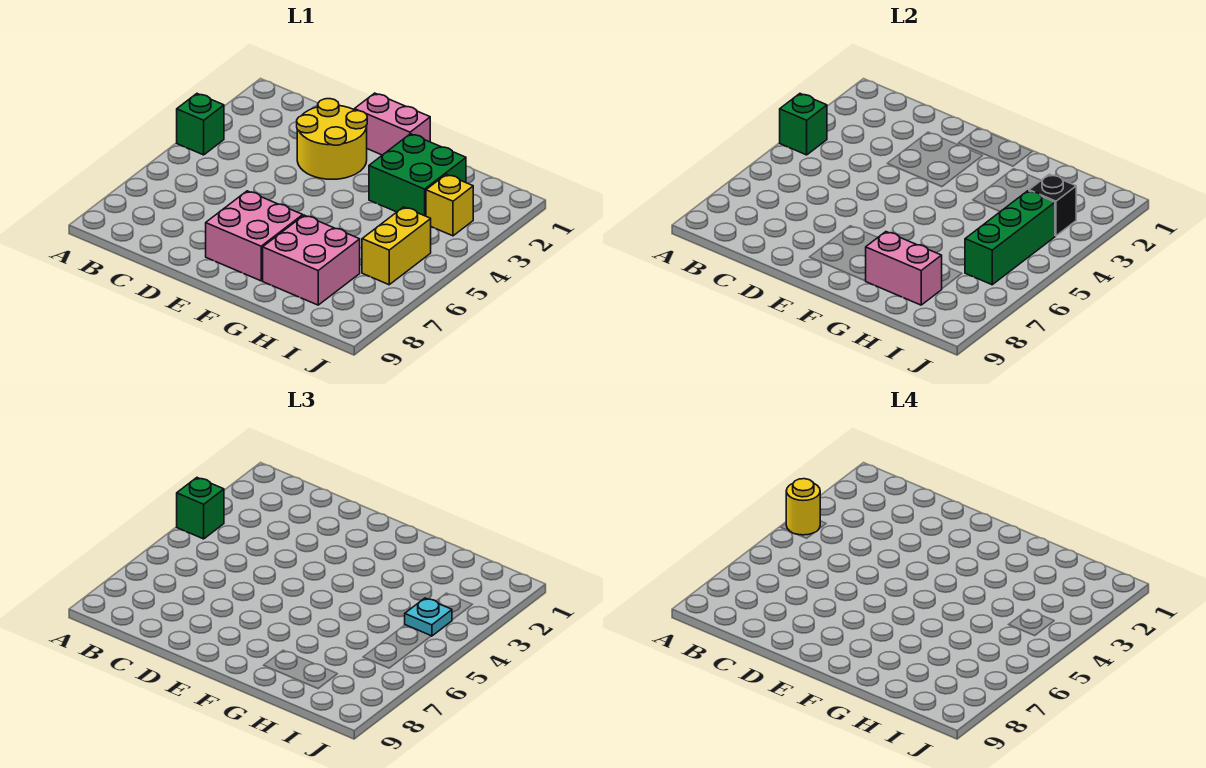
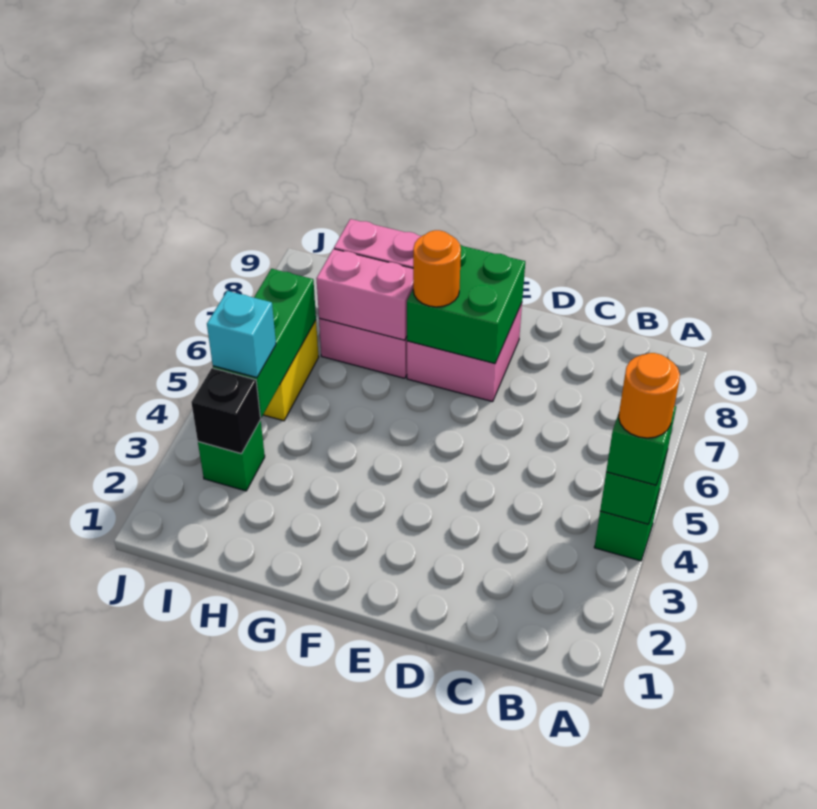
yellow round brick A4 level 4 -> orange round brick A4 level 4
yellow round brick D2:E3 level 1 -> none
pink brick E1:F1 level 1 -> pink brick G7:H7 level 2
none -> orange round brick F7 level 3
green brick G2:H3 level 1 -> green brick E7:F8 level 2
yellow brick I3 level 1 -> green brick I3 level 1
cyan plate I4 level 3 -> cyan brick I4 level 3

